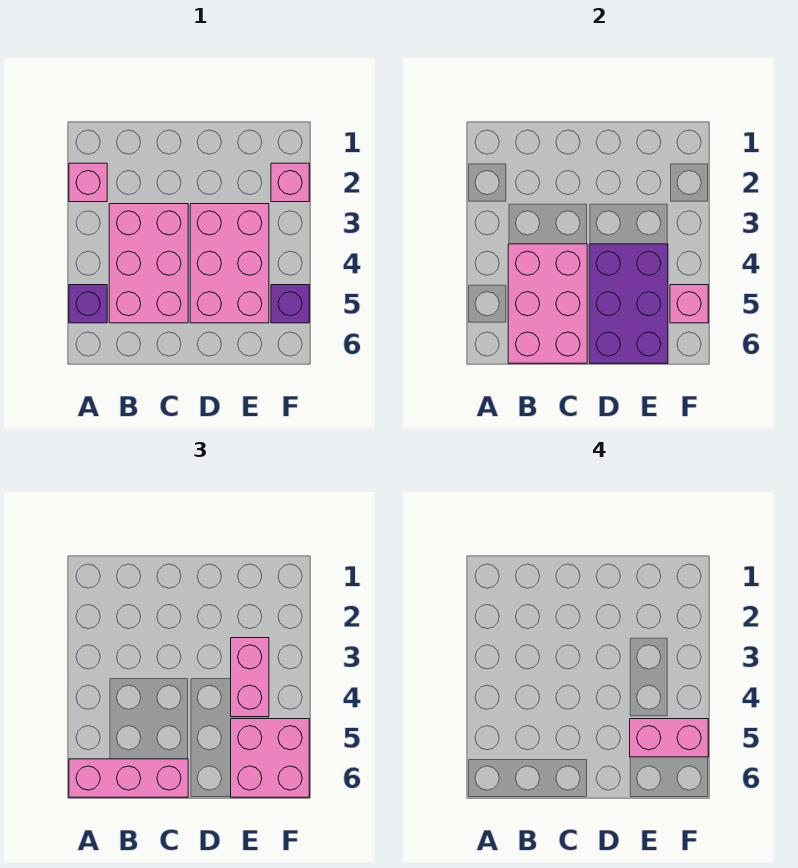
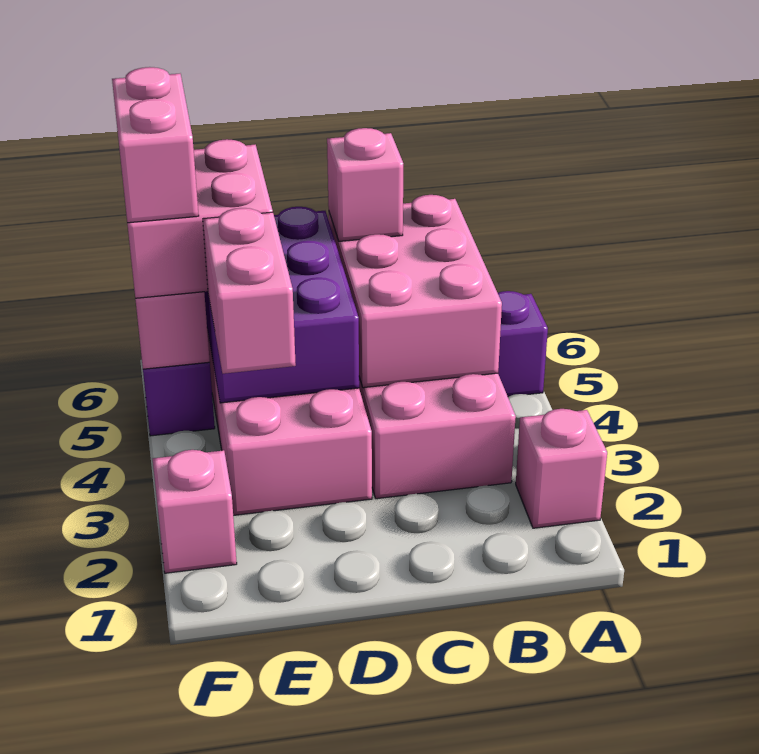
pink brick A6:C6 level 3 -> pink brick C6 level 3
pink brick E5:F5 level 4 -> pink brick F5:F6 level 4

